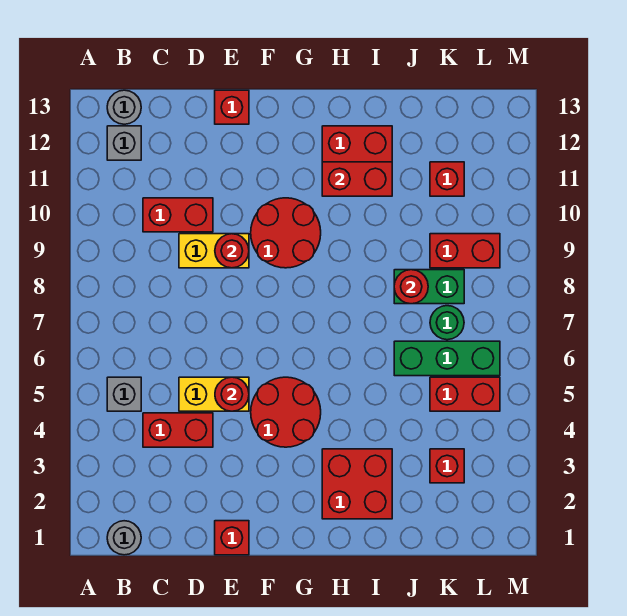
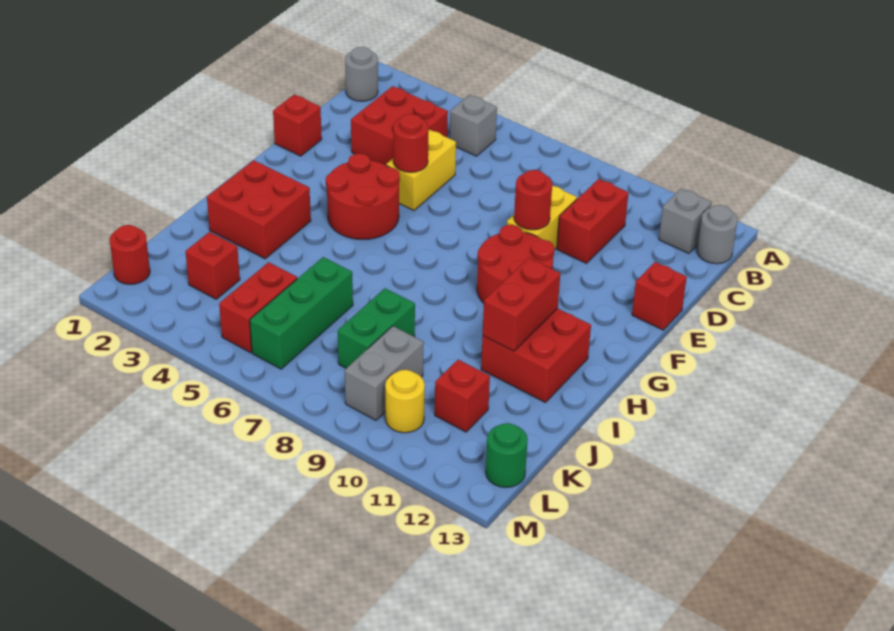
red brick C4:D4 level 1 -> red brick C3:D4 level 1
red round brick J8 level 2 -> red round brick L1 level 1
green round brick K7 level 1 -> green round brick L13 level 1
red brick K9:L9 level 1 -> grey brick K9:L9 level 1
none -> yellow round brick L10 level 1

